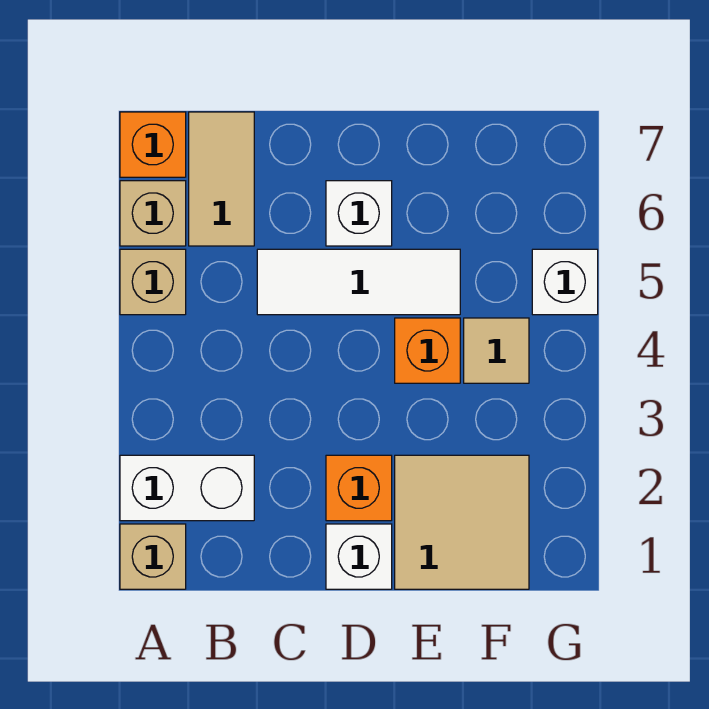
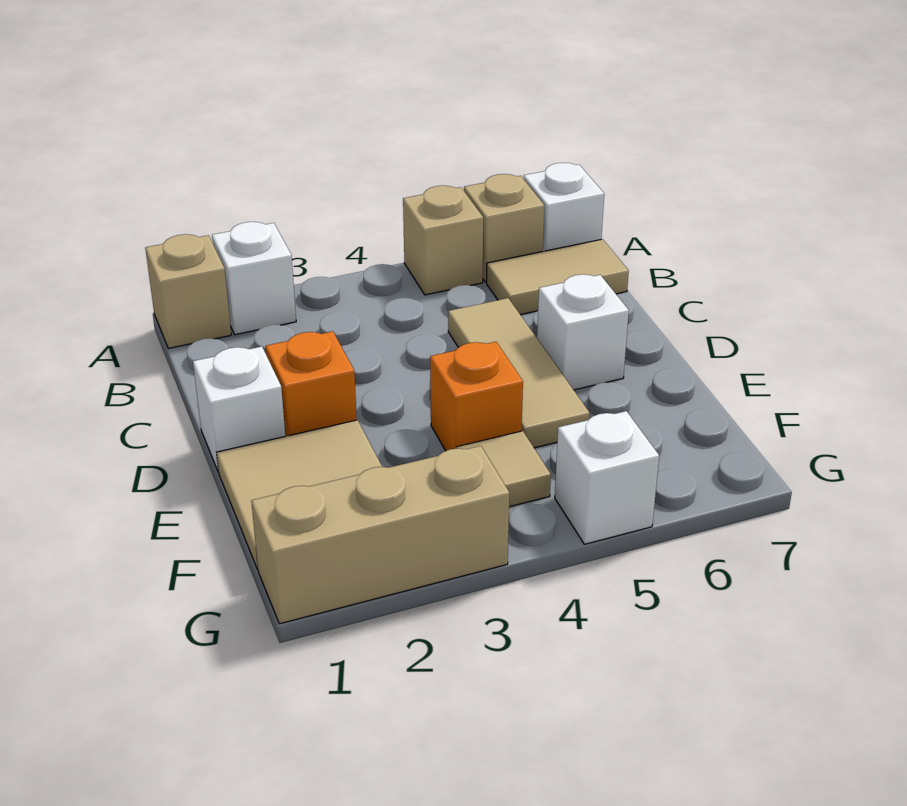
white brick A2:B2 level 1 -> white brick A2 level 1
orange brick A7 level 1 -> white brick A7 level 1
white tile C5:E5 level 1 -> tan tile C5:E5 level 1
none -> tan brick G1:G3 level 1

